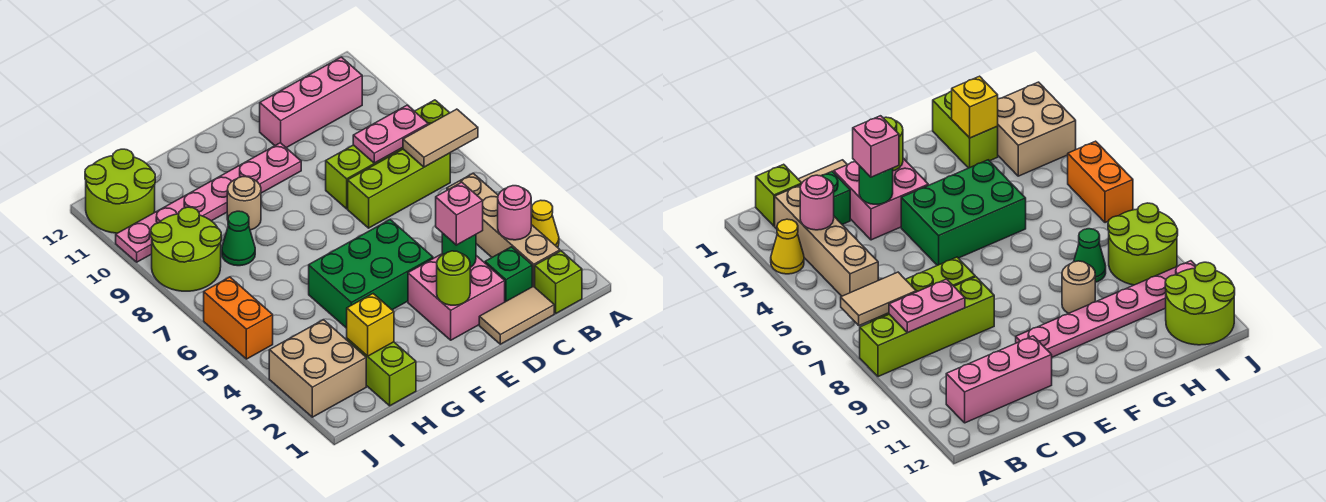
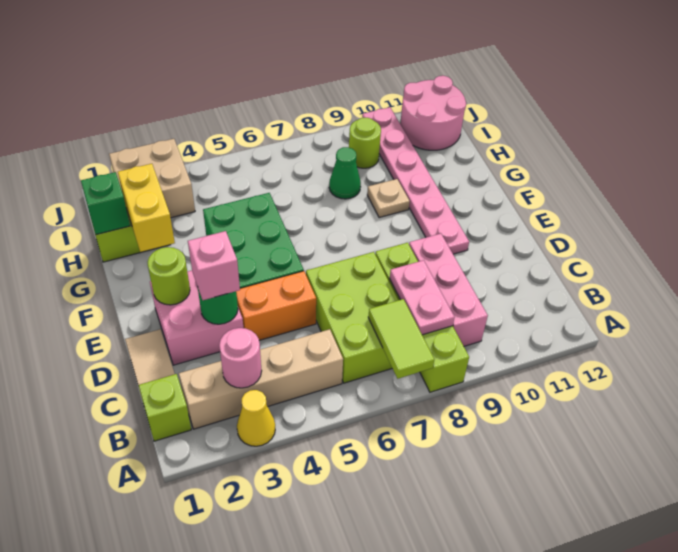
tan tile A7:B7 level 2 -> lime tile A7:B7 level 2
lime brick B7:D7 level 1 -> lime brick B6:D7 level 1
pink brick B11:D11 level 1 -> pink brick B9:D9 level 1
green brick C2 level 1 -> green brick H1 level 2
tan round brick G9 level 1 -> tan plate G9 level 1
yellow brick H2 level 2 -> yellow brick G2:H2 level 2
lime round brick I8:J9 level 1 -> lime round brick I9 level 1
lime round brick I11:J12 level 1 -> pink round brick I11:J12 level 1
orange brick J5:J6 level 1 -> orange brick D4:D5 level 1

